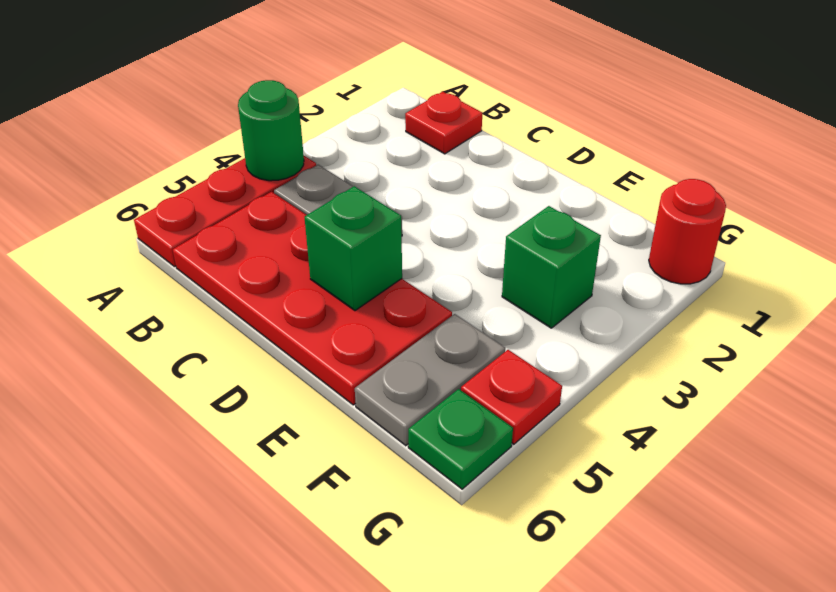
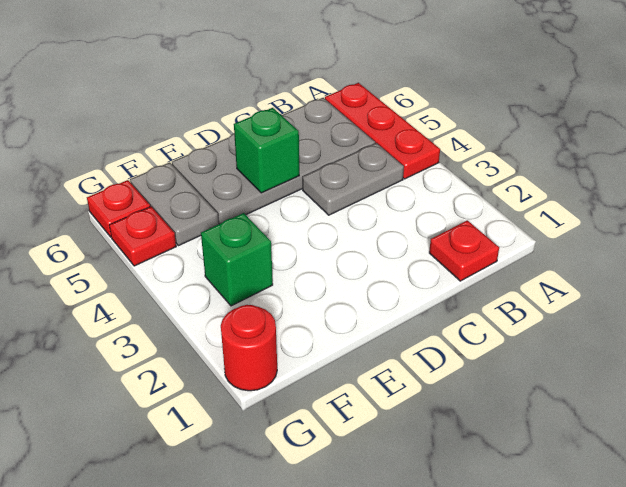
green round brick A4 level 2 -> none
red plate B5:E6 level 1 -> grey plate B5:E6 level 1
green plate G6 level 1 -> red plate G6 level 1

